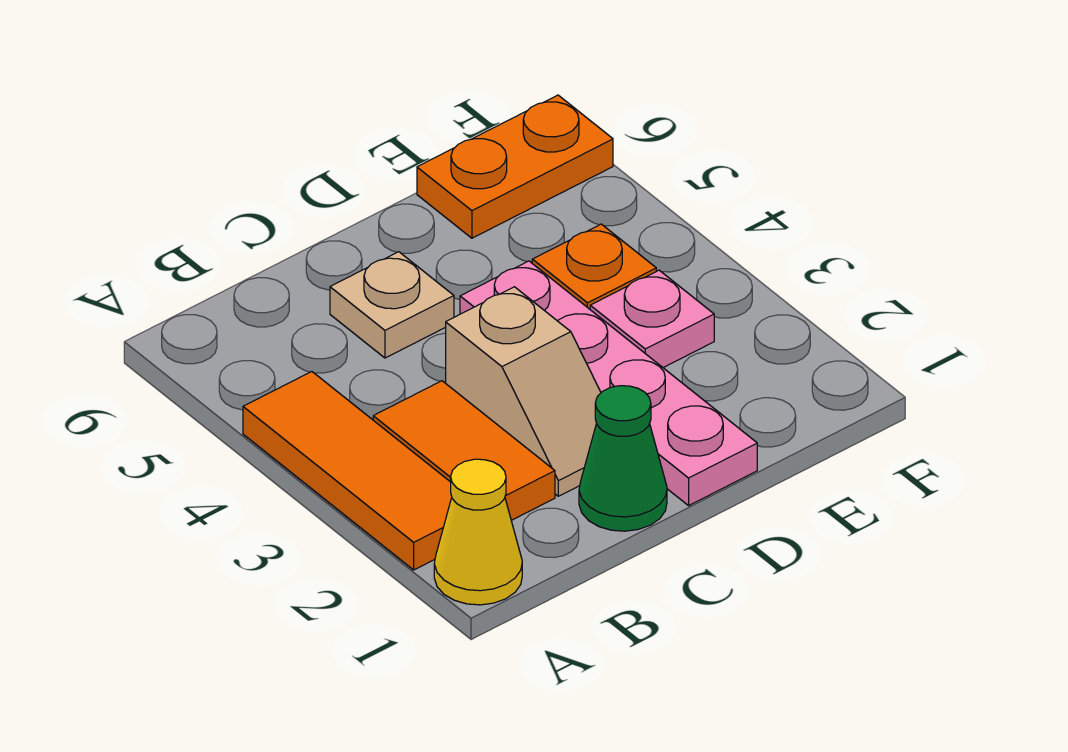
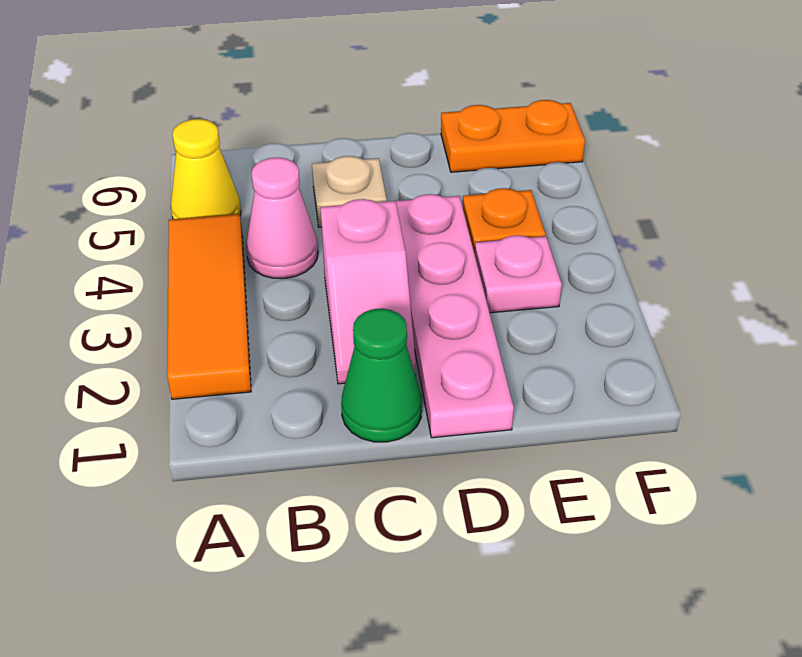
yellow cone A1 level 1 -> yellow cone A5 level 1
orange tile B2:B3 level 1 -> none
none -> pink cone B4 level 1
tan slope C2:C3 level 1 top 3 -> pink slope C2:C3 level 1 top 3

